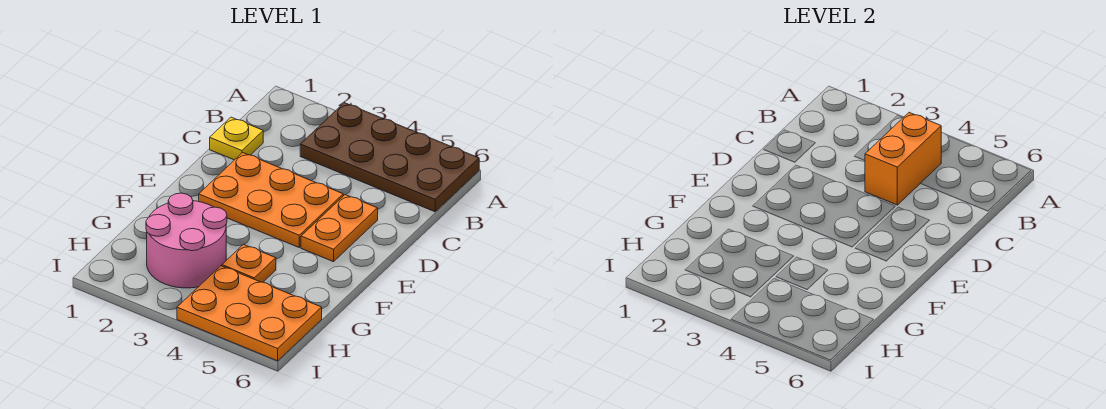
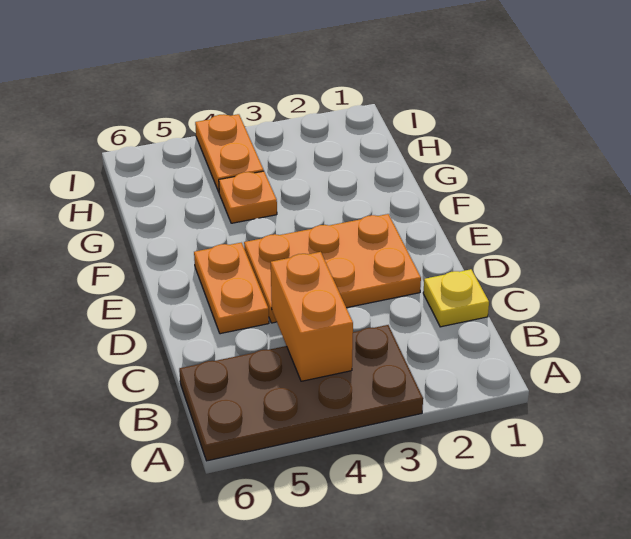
pink round brick G2:H3 level 1 -> none
orange plate H4:I6 level 1 -> orange plate H4:I4 level 1

